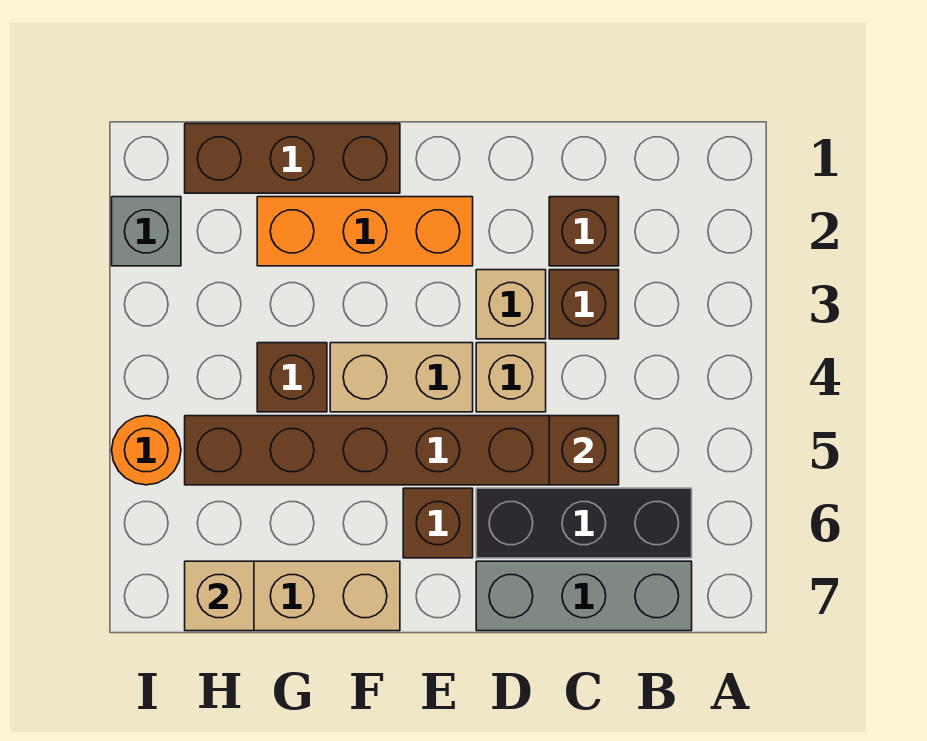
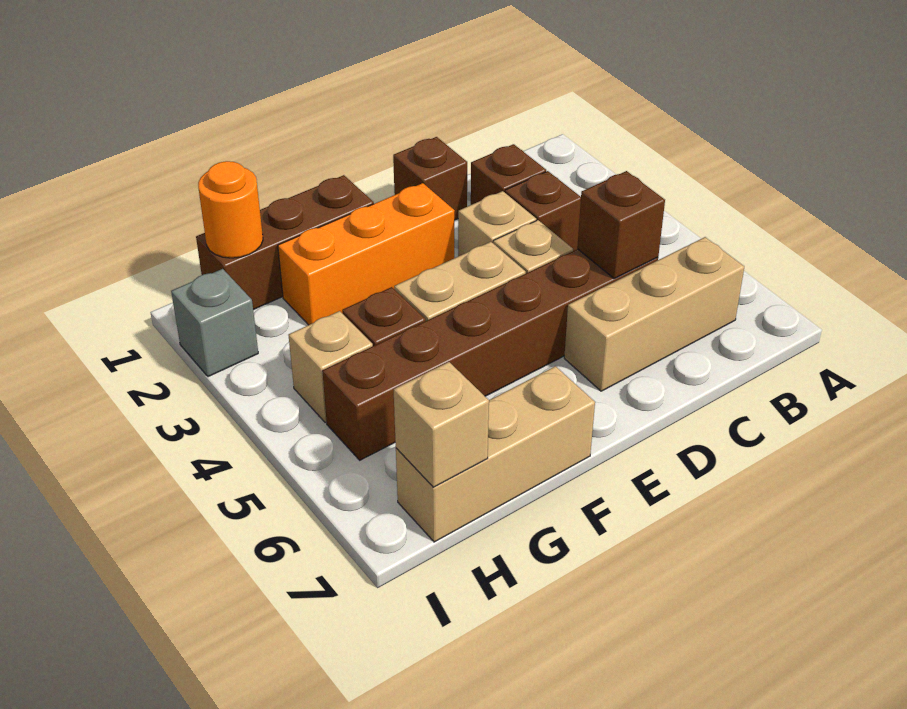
black brick B6:D6 level 1 -> tan brick B6:D6 level 1
grey brick B7:D7 level 1 -> none
brown brick E6 level 1 -> brown brick D1 level 1
none -> tan brick H4 level 1
orange round brick I5 level 1 -> orange round brick H1 level 2

